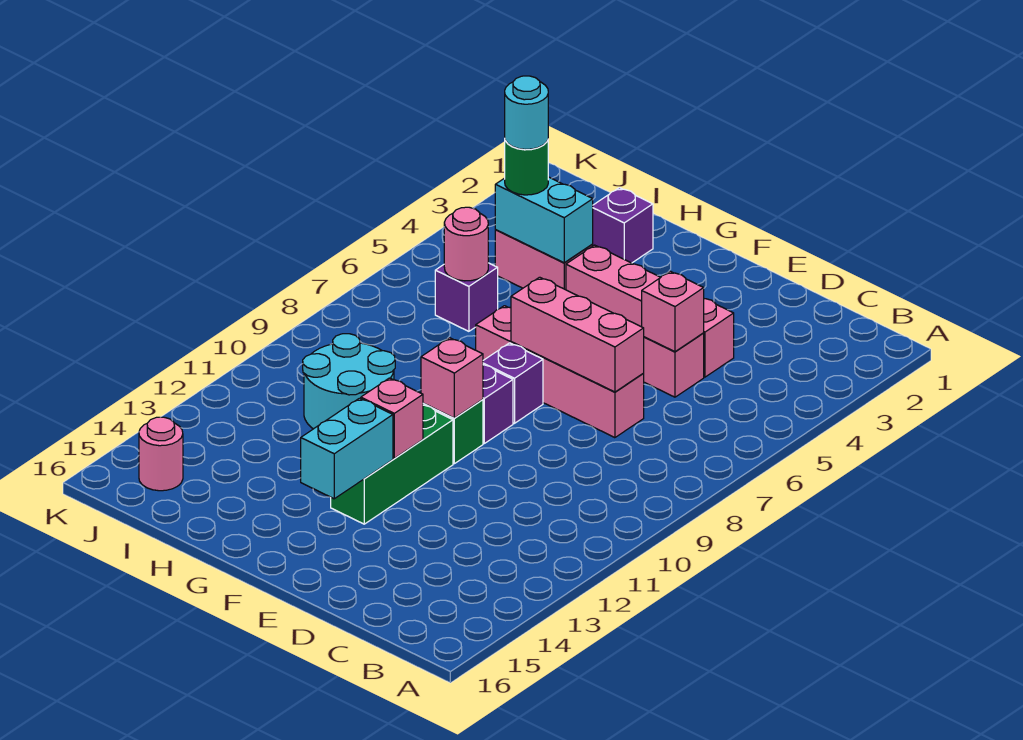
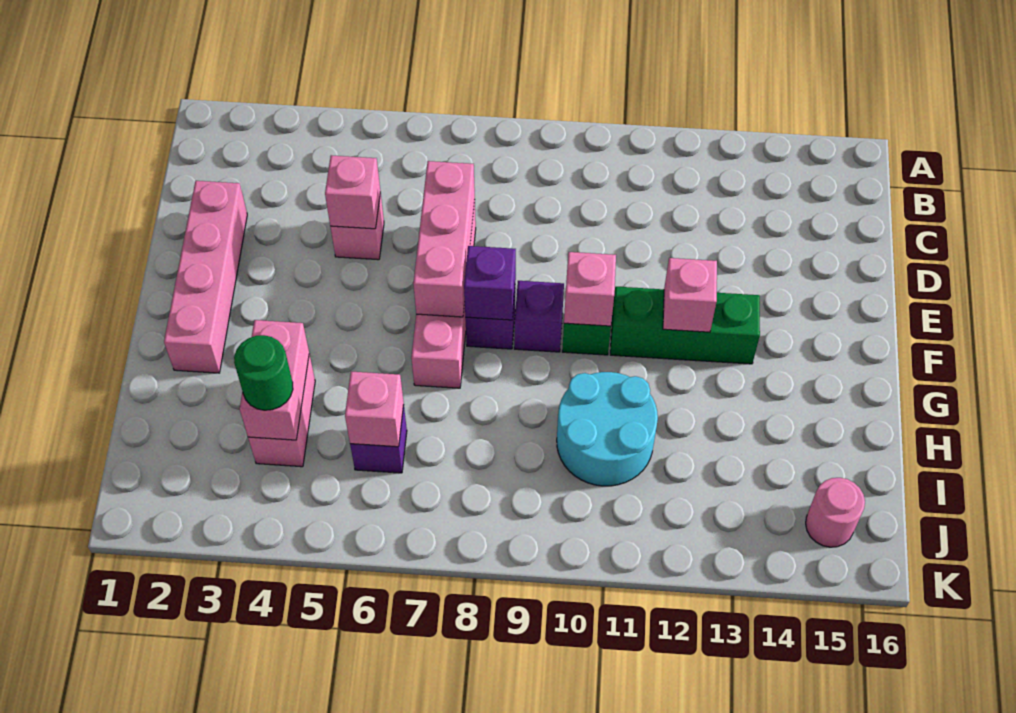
pink brick D4:G4 level 1 -> pink brick D2:G2 level 1
cyan brick F13:F14 level 2 -> none
purple brick H2 level 1 -> purple brick F8 level 2
cyan brick H4:I4 level 2 -> pink brick H4:I4 level 2
cyan round brick I4 level 4 -> none
pink round brick I6 level 2 -> pink brick I6 level 2

